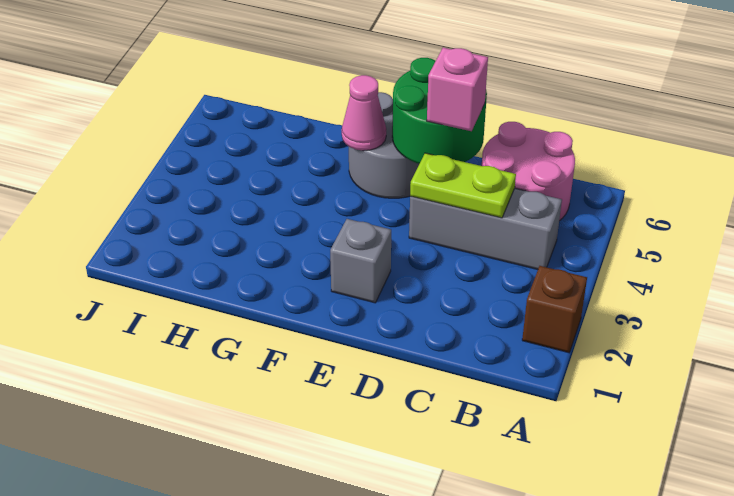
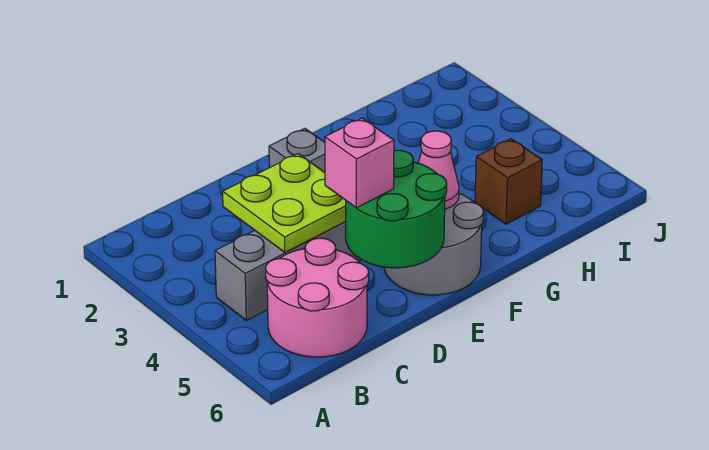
brown brick A2 level 1 -> brown brick H5 level 1
lime plate C4:D4 level 2 -> lime plate C3:D4 level 2

